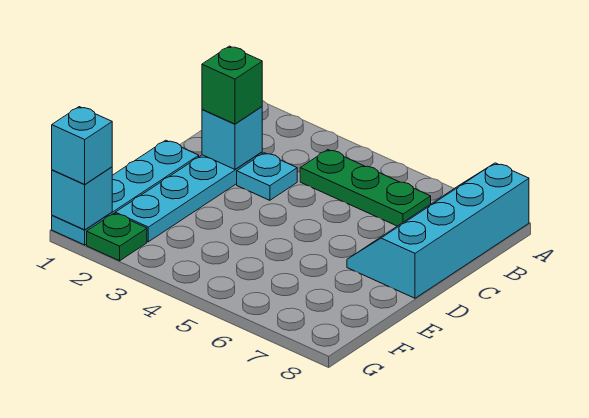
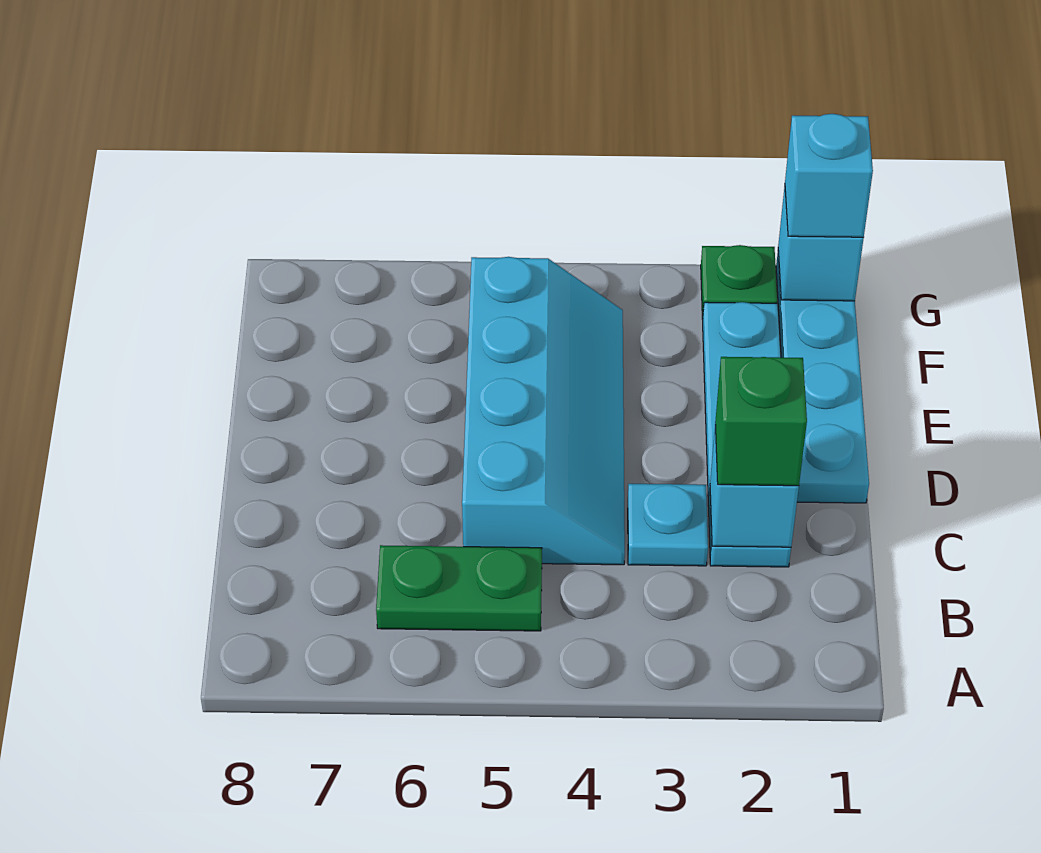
cyan slope A7:D8 level 1 top 8 -> cyan slope C4:F5 level 1 top 5
green plate B4:B6 level 1 -> green plate B5:B6 level 1

